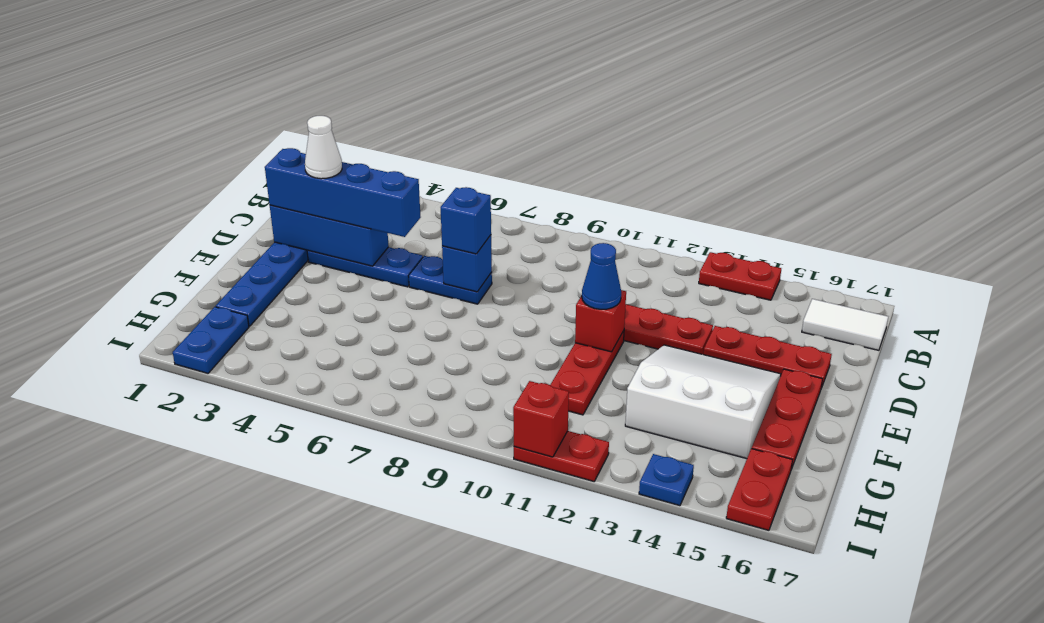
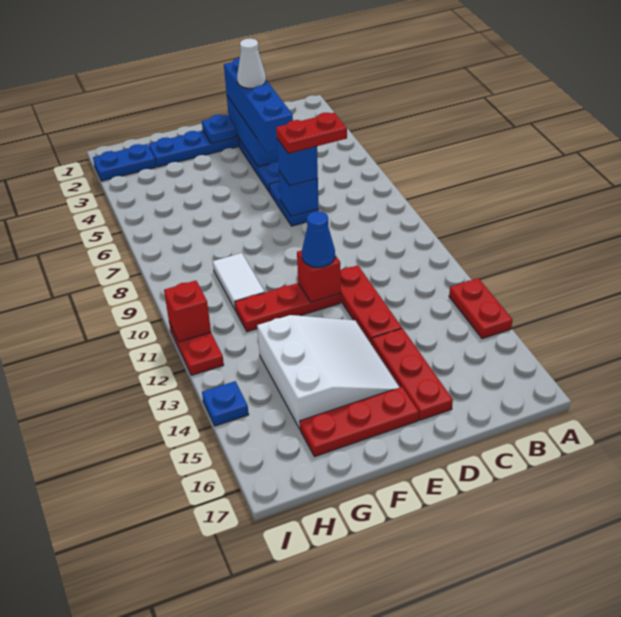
white tile B16:B17 level 1 -> white tile G9:G10 level 1
none -> blue plate E2 level 2
red plate H16:I16 level 1 -> red plate C7:D7 level 4

